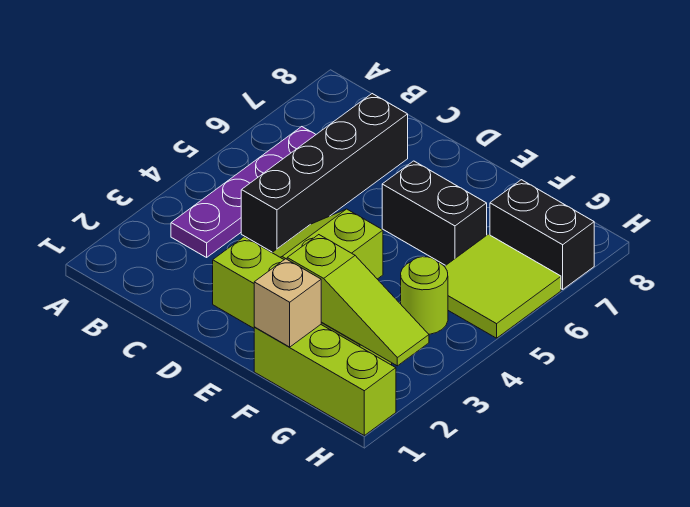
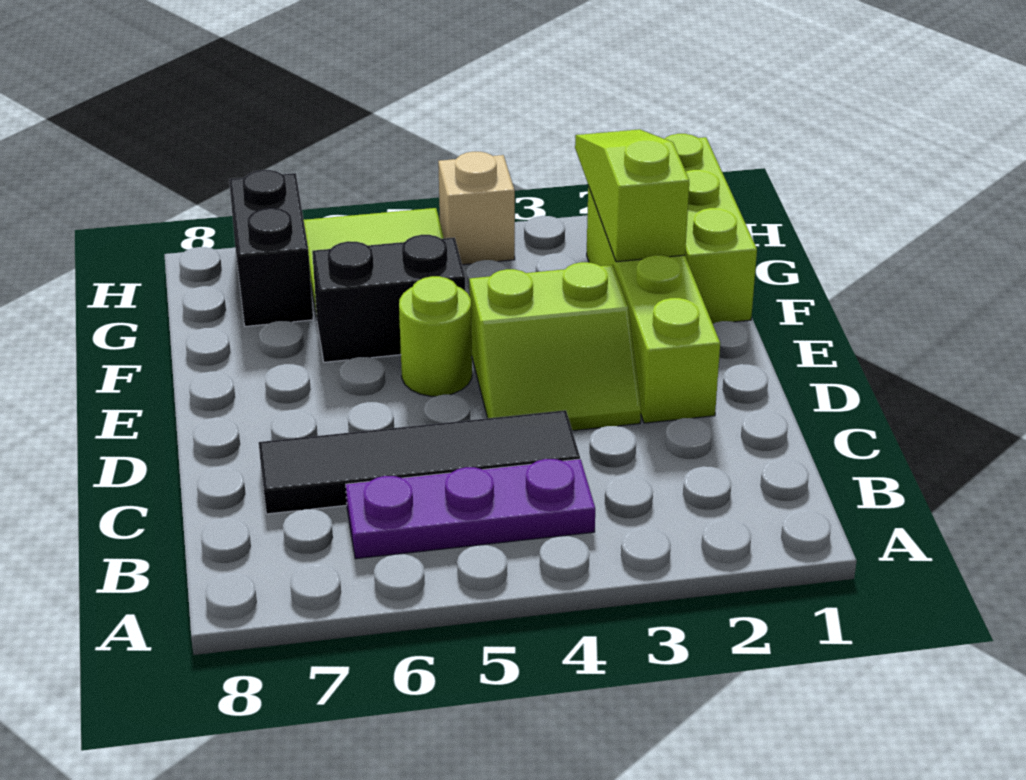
purple plate B3:B6 level 1 -> purple plate B4:B6 level 1
black brick C4:C7 level 1 -> black tile C4:C7 level 1
black brick E6:F6 level 1 -> black brick F5:F6 level 1
tan brick F1 level 2 -> tan brick H4 level 1
lime round brick G4 level 1 -> lime round brick E5 level 1

